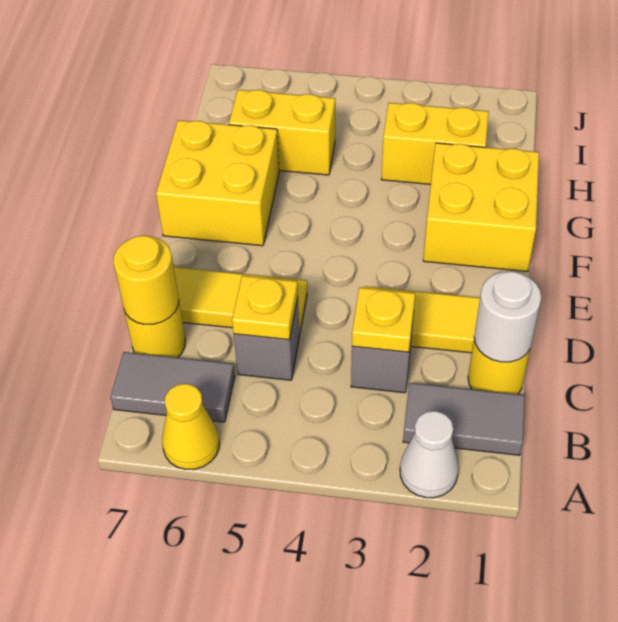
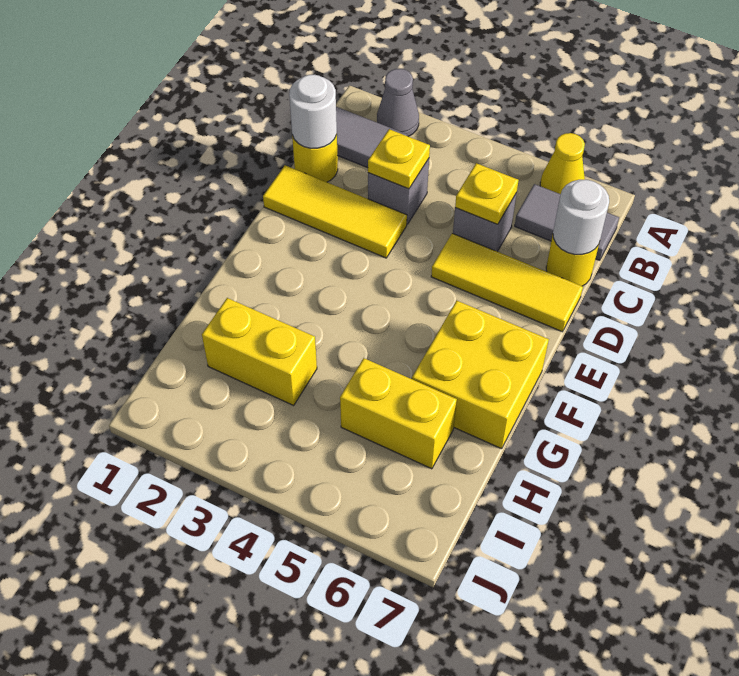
white cone A2 level 1 -> grey cone A2 level 1
yellow round brick C7 level 2 -> white round brick C7 level 2
yellow brick F1:G2 level 1 -> none

